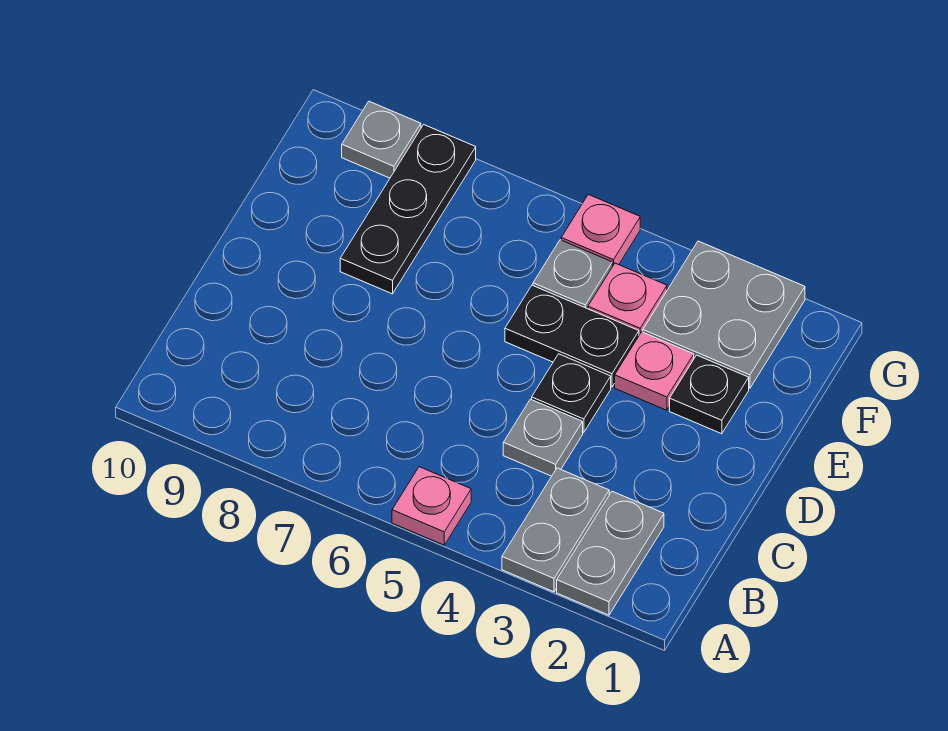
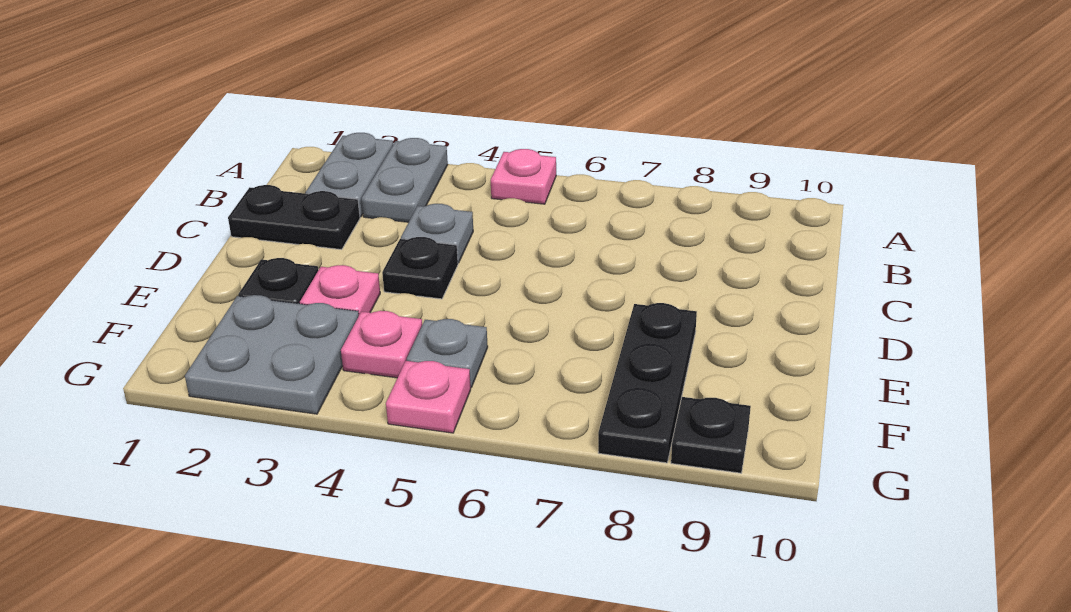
black plate E4:E5 level 1 -> black plate C1:C2 level 1
grey plate G9 level 1 -> black plate G9 level 1

